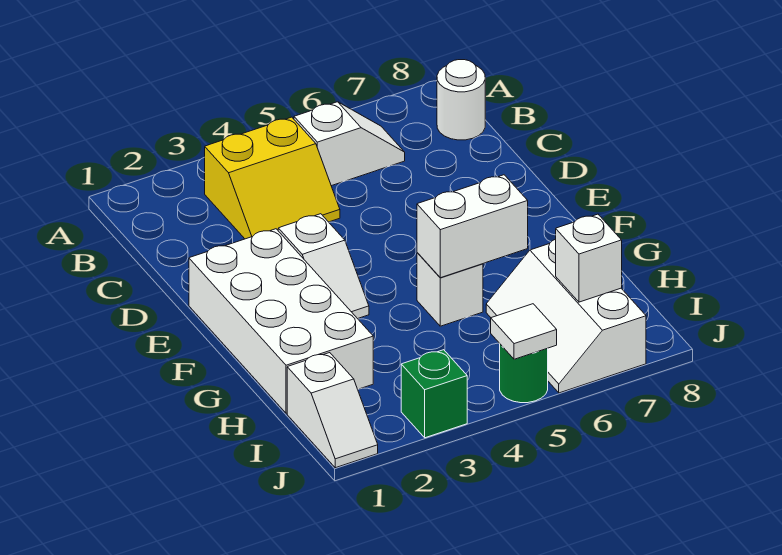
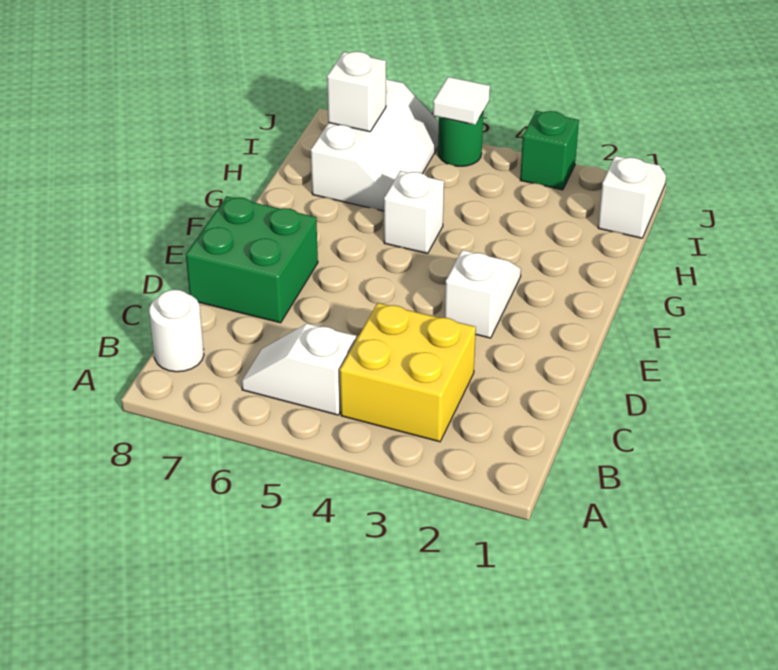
yellow slope B3:C4 level 1 top B -> yellow brick B3:C4 level 1
none -> green brick D7:E8 level 1
white brick E1:H2 level 1 -> none
white brick G5:G6 level 2 -> none

